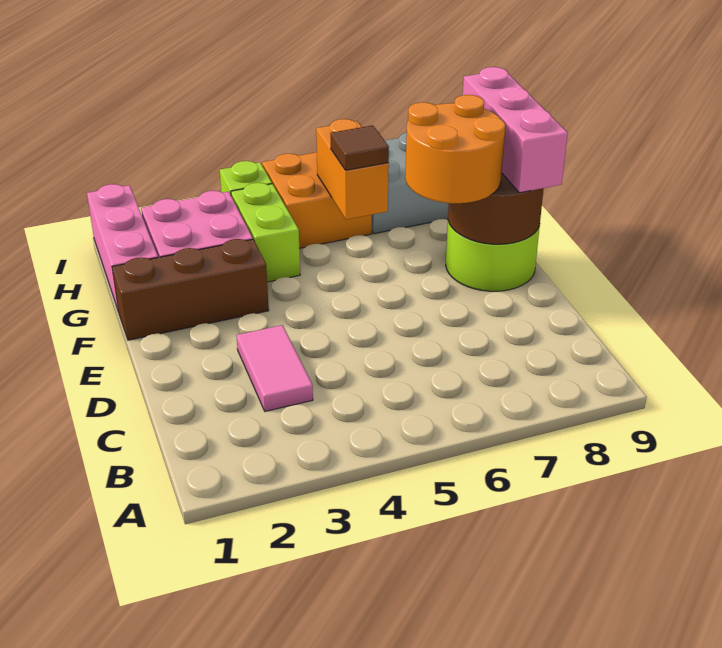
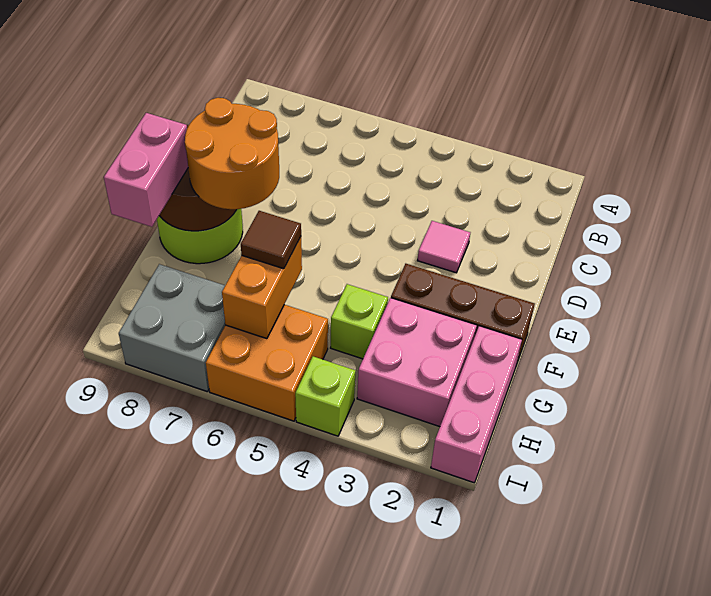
pink tile C3:D3 level 1 -> pink tile D3 level 1
pink brick E9:G9 level 3 -> pink brick F9:G9 level 3
lime brick G4:H4 level 1 -> lime brick G4 level 1

